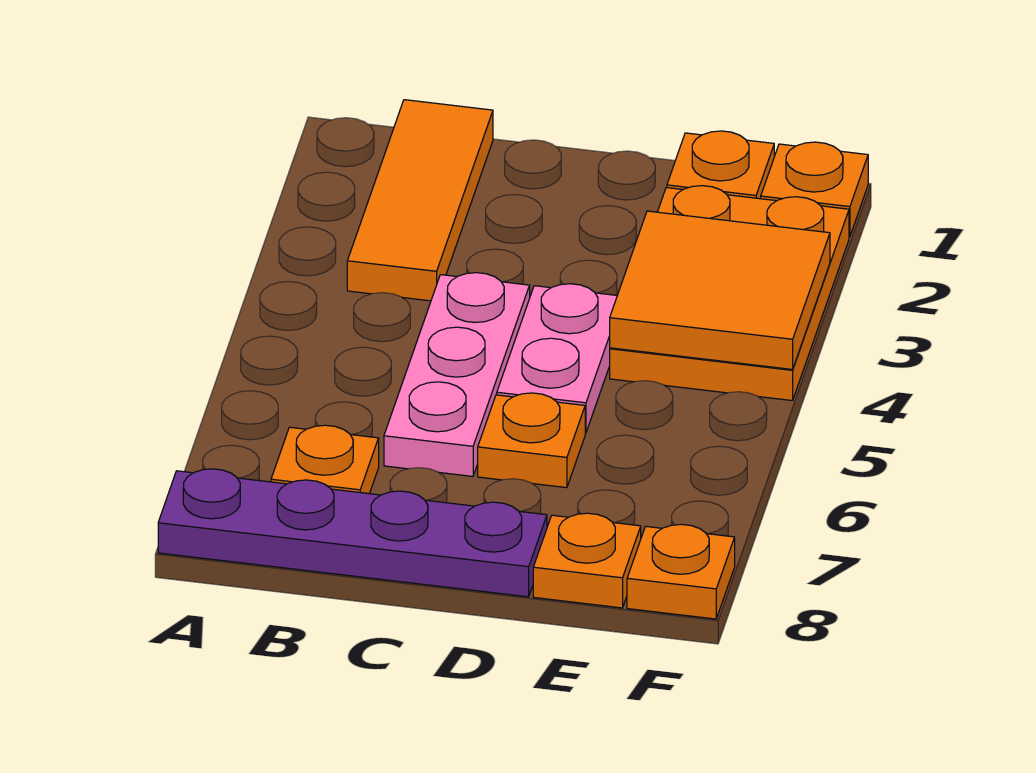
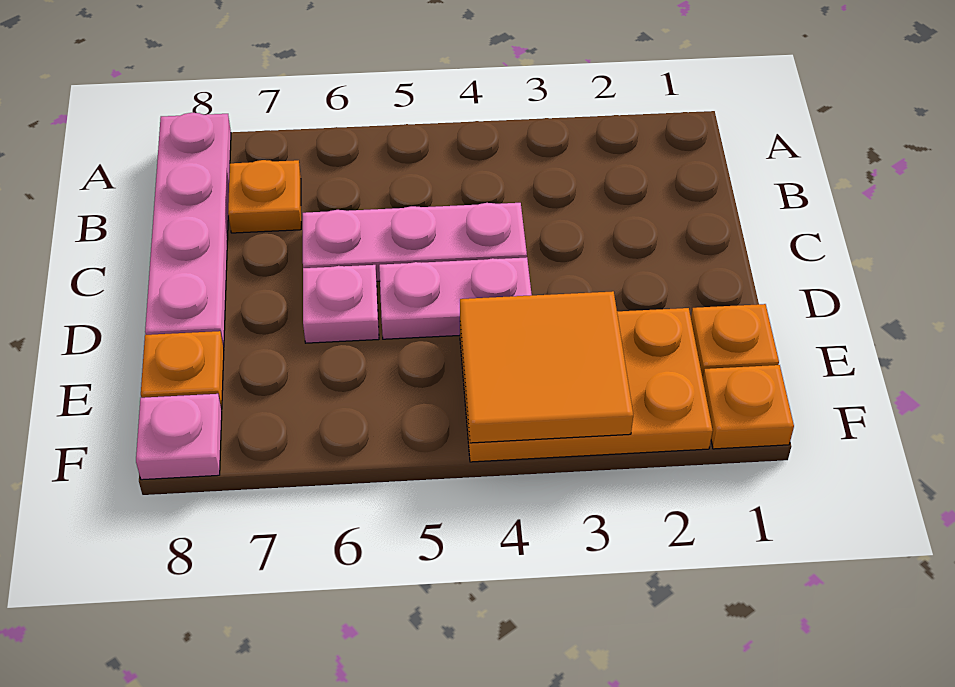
purple plate A8:D8 level 1 -> pink plate A8:D8 level 1
orange tile B1:B3 level 1 -> none
orange plate D6 level 1 -> pink plate D6 level 1
orange plate F8 level 1 -> pink plate F8 level 1

